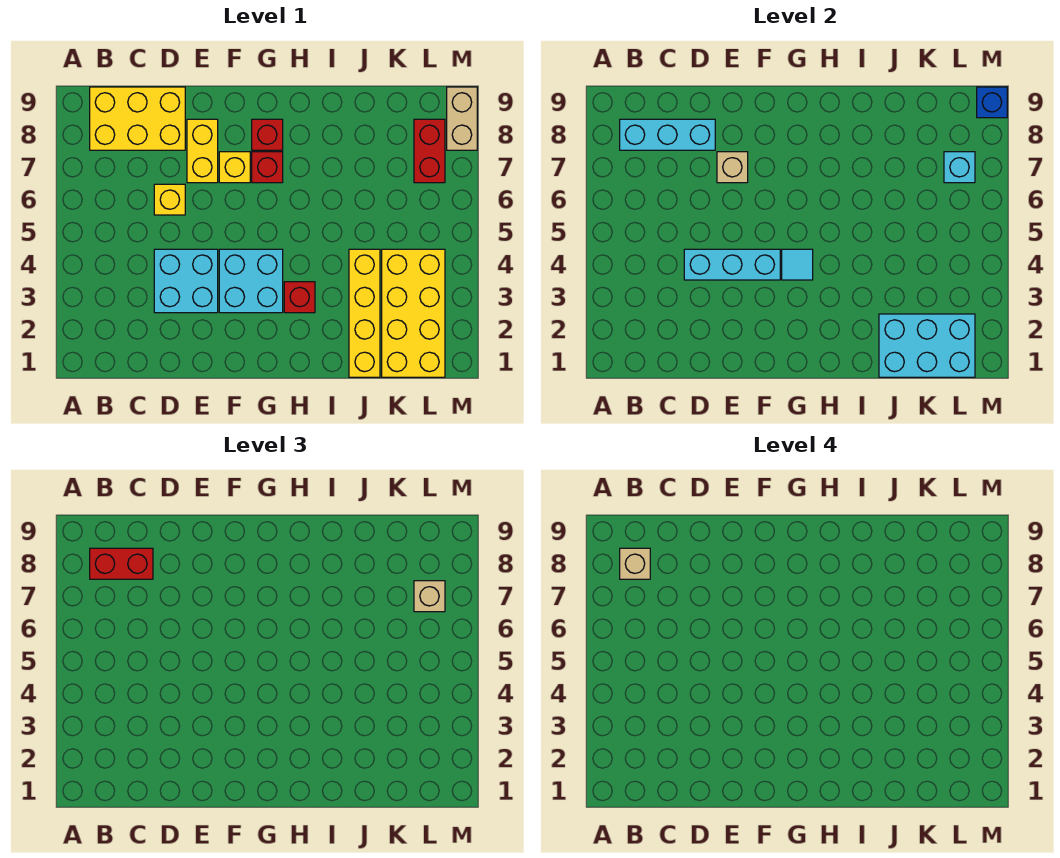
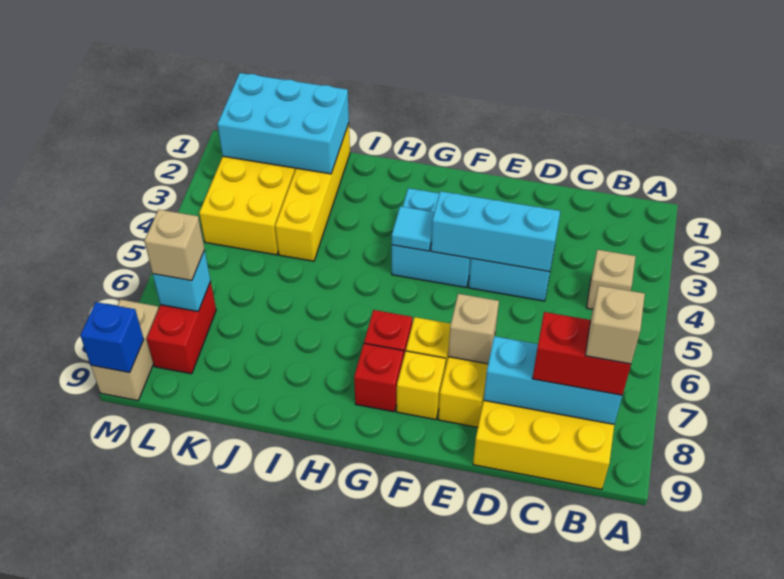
none -> tan brick B4 level 1
yellow brick D6 level 1 -> yellow brick F8 level 1
red brick H3 level 1 -> none

